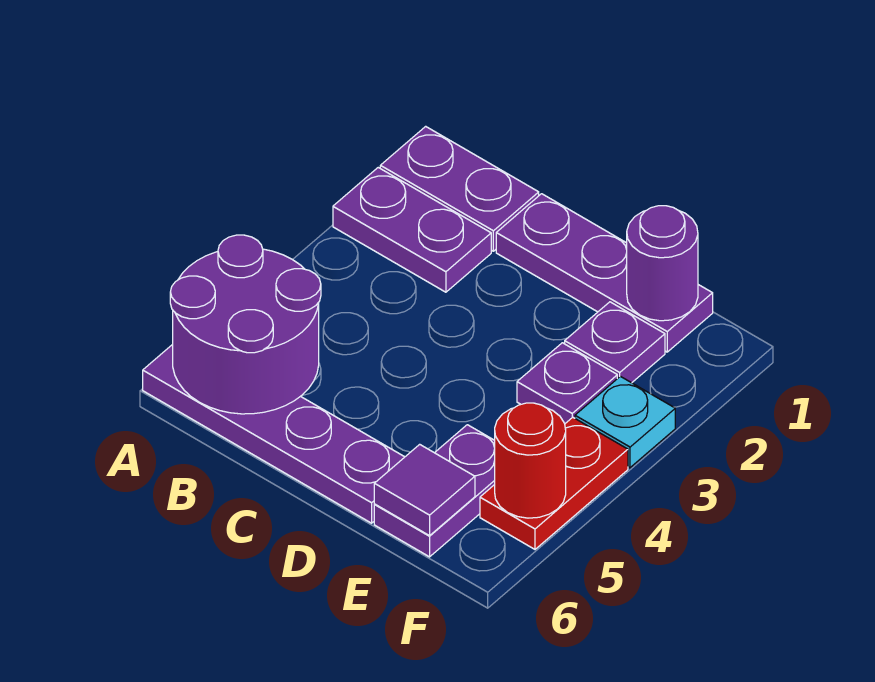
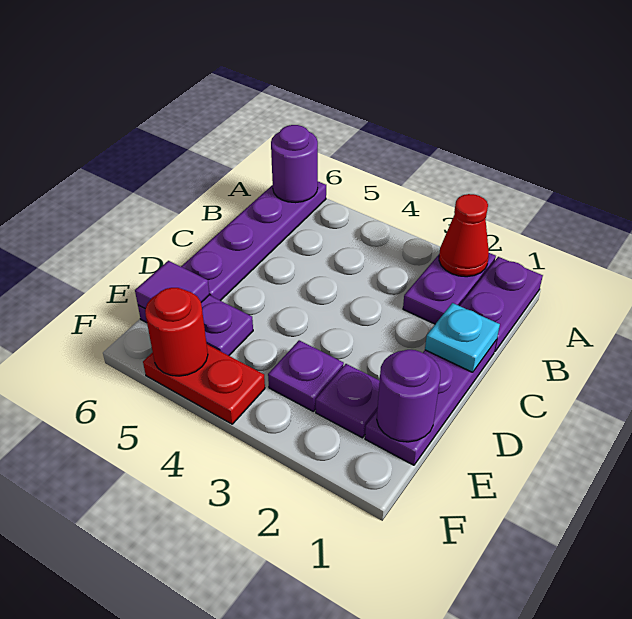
none -> red cone A2 level 2
purple round brick A5:B6 level 2 -> purple round brick A6 level 2
cyan plate F3 level 1 -> cyan plate C1 level 2

